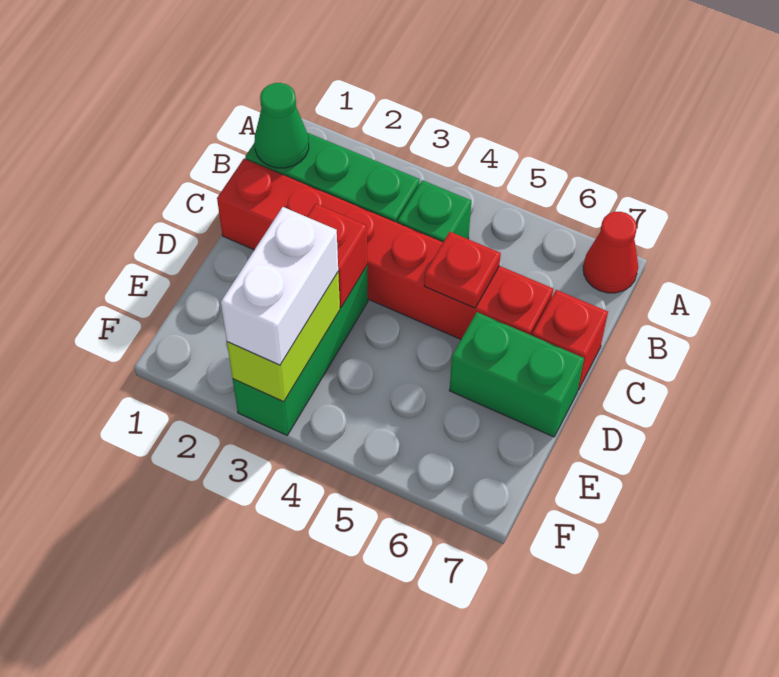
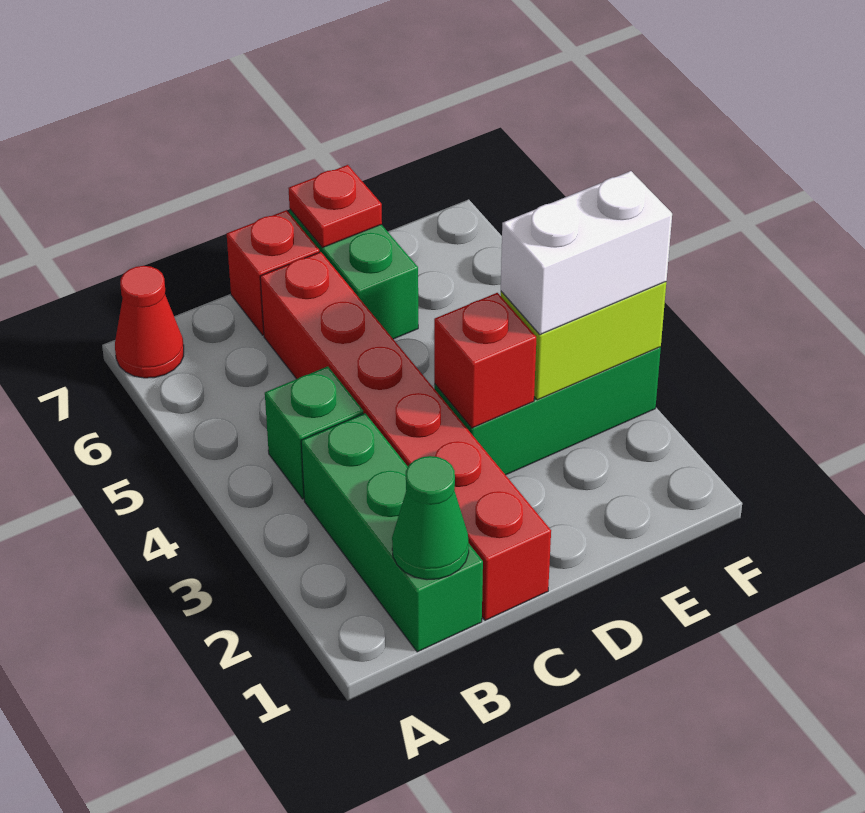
red plate C5 level 2 -> red plate D7 level 2

